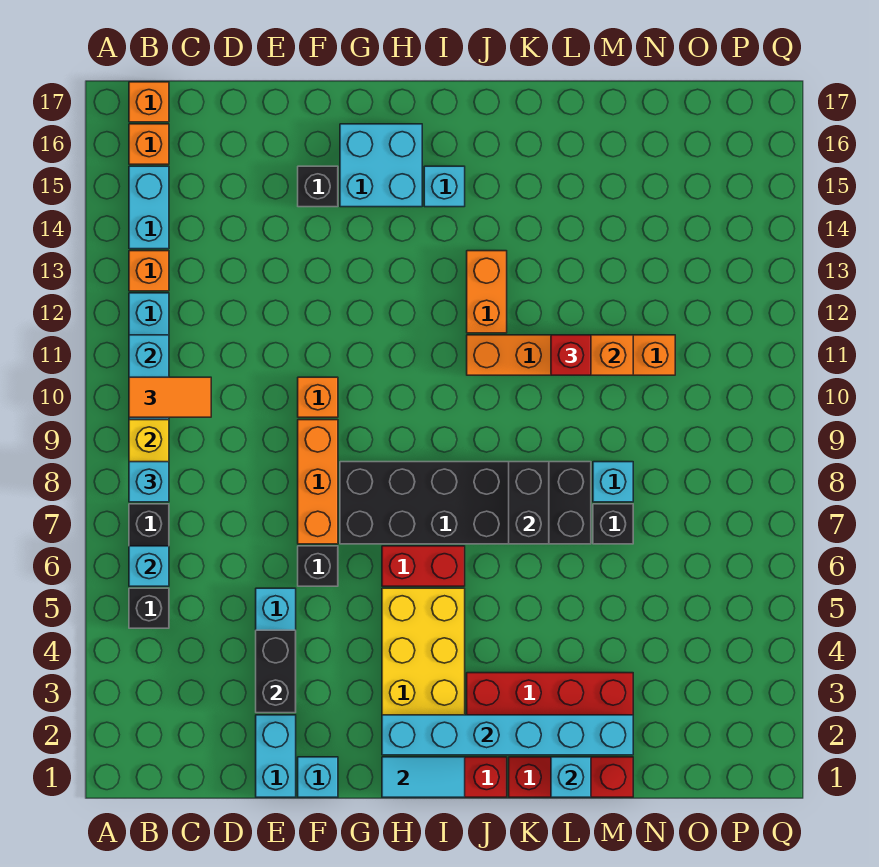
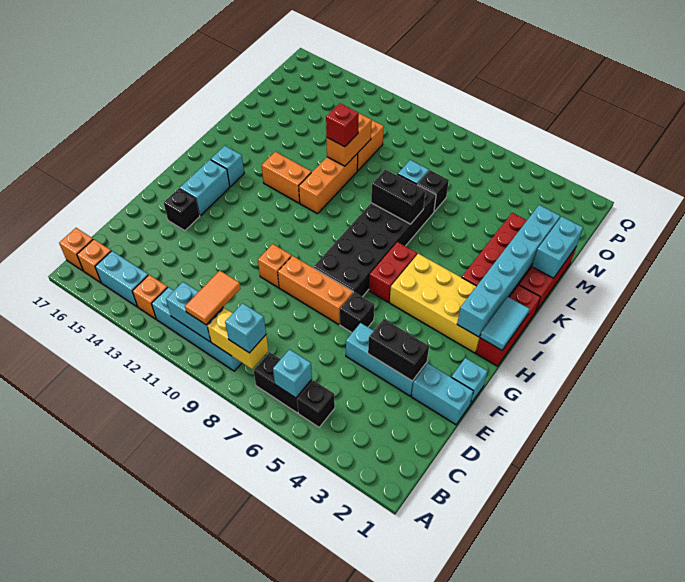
cyan brick G15:H16 level 1 -> cyan brick G15:H15 level 1
cyan brick L1 level 2 -> cyan brick L1:M1 level 2

